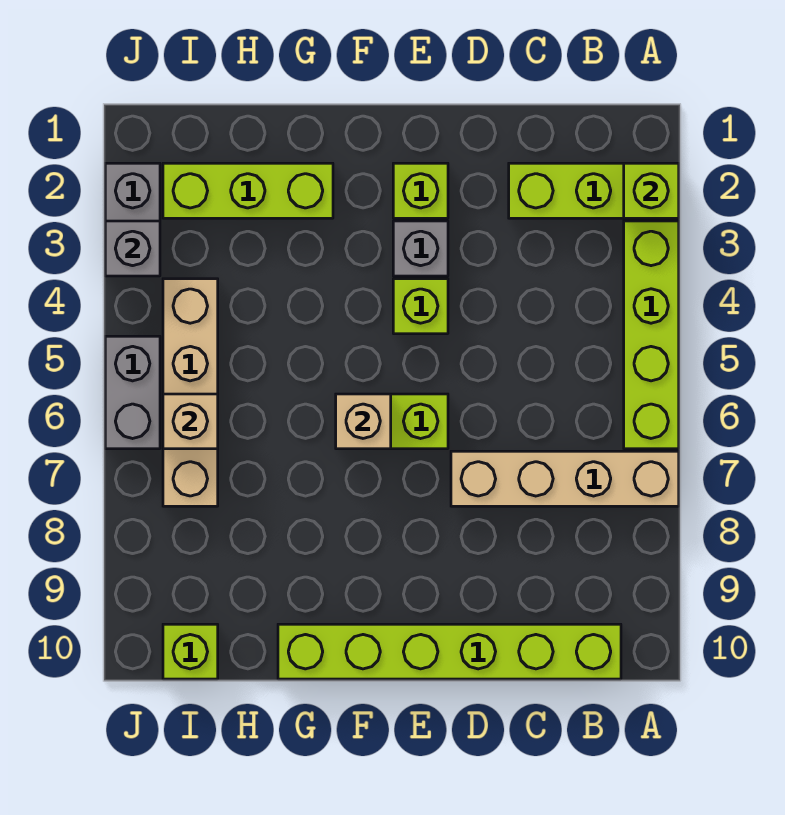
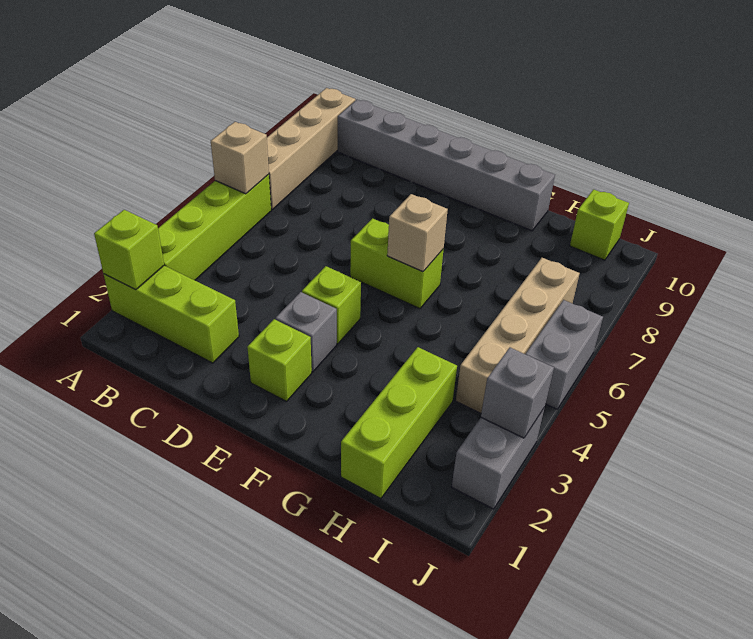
tan brick A7:D7 level 1 -> tan brick A7:A10 level 1
lime brick B10:G10 level 1 -> grey brick B10:G10 level 1
lime brick G2:I2 level 1 -> lime brick H1:H3 level 1
tan brick I6 level 2 -> tan brick A6 level 2

